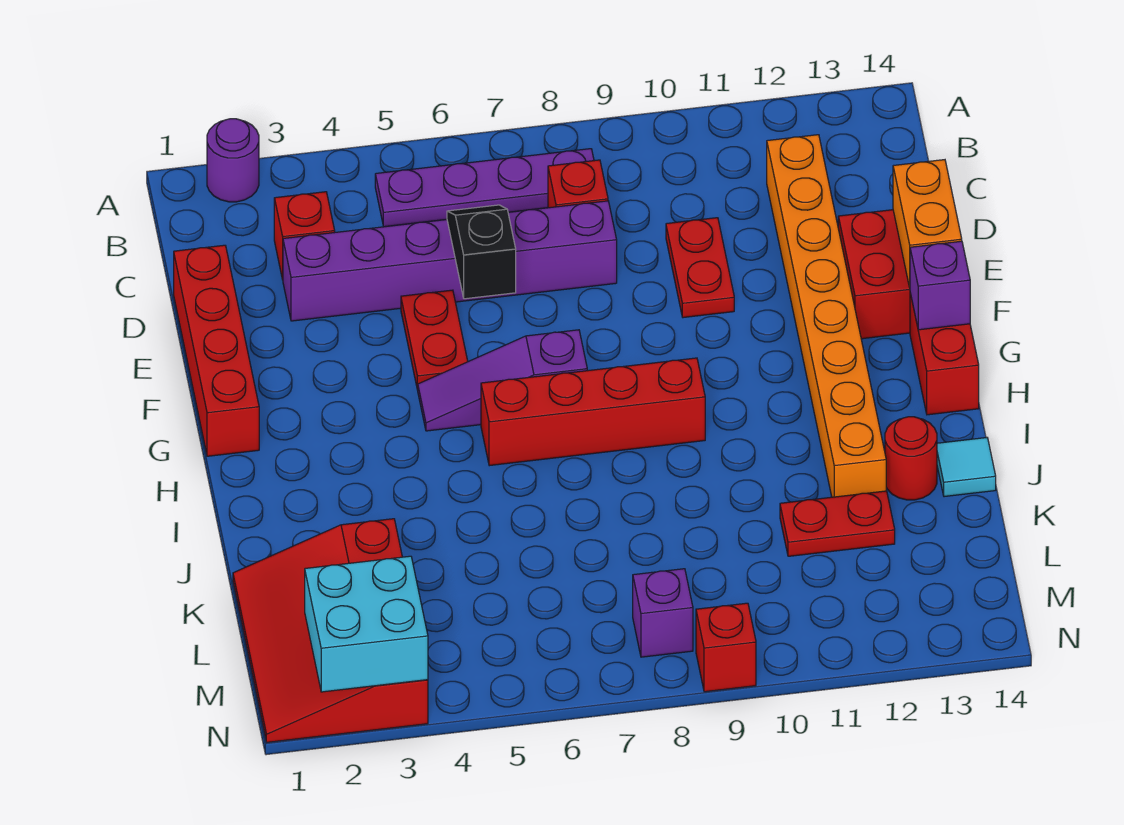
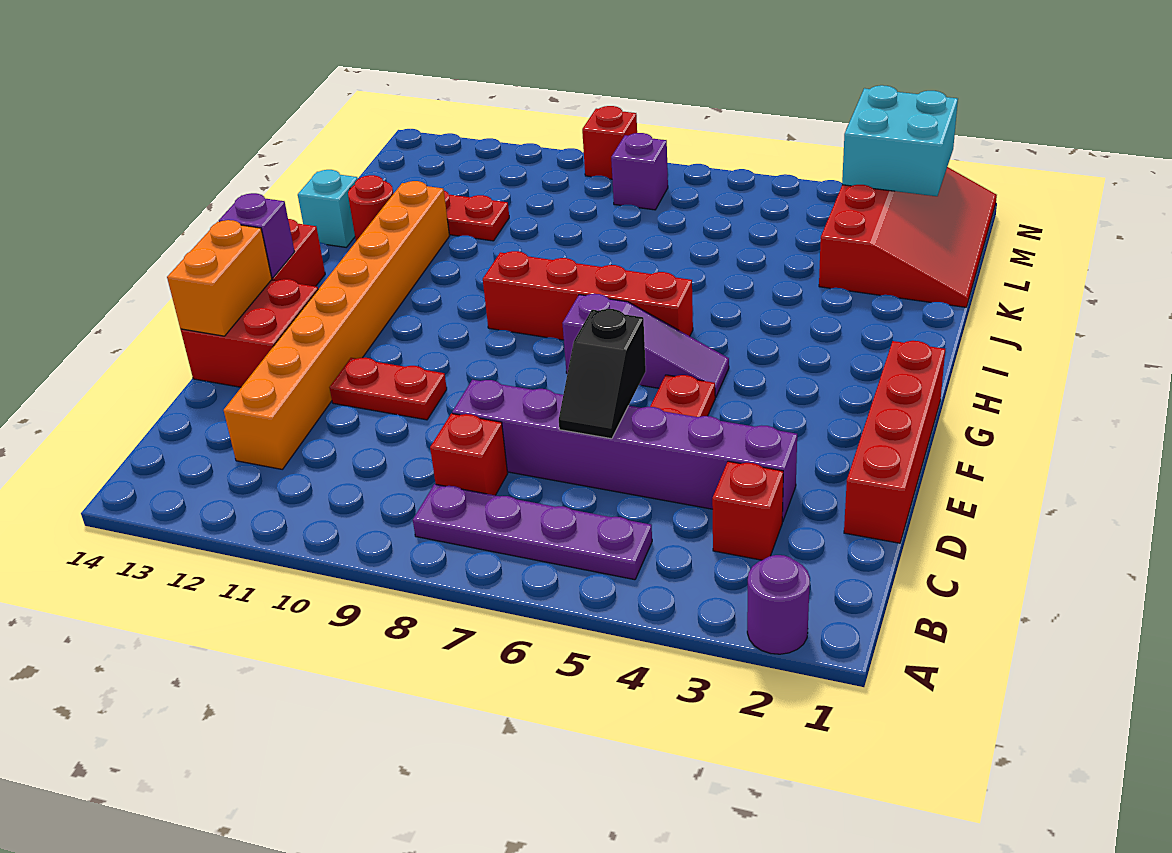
red plate D10:E10 level 1 -> red plate E10:E11 level 1
cyan tile J14 level 1 -> cyan brick J14 level 1

